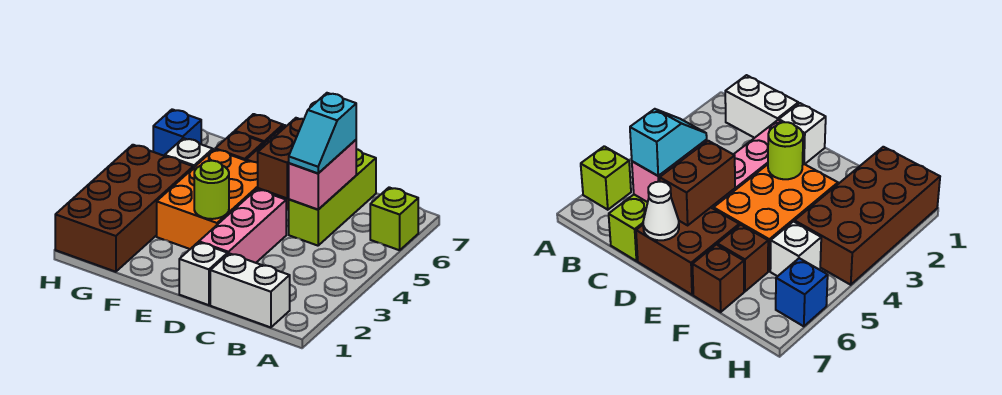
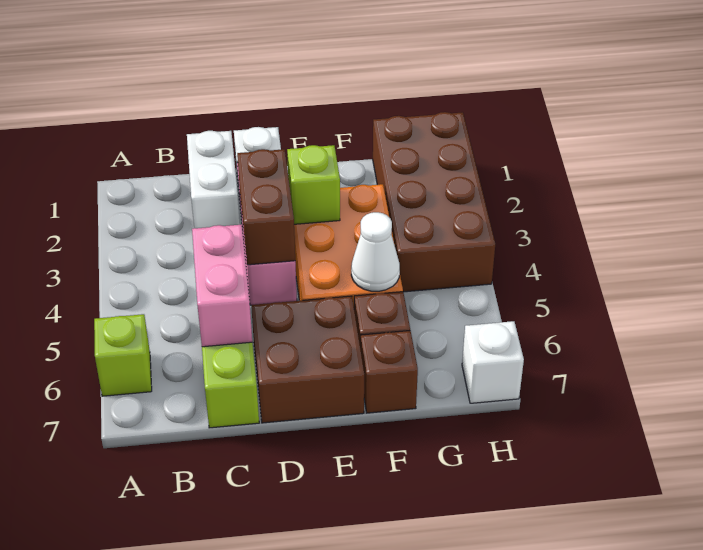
white brick B1:C1 level 1 -> white brick C1:C2 level 1
cyan slope C5:C6 level 3 top 6 -> none
brown brick D5:D6 level 2 -> brown brick D3:D4 level 2
white cone D7 level 2 -> white cone F5 level 2
lime round brick E3 level 2 -> lime brick E3 level 2
white brick G5 level 1 -> white brick H7 level 1
blue brick H6 level 1 -> none

